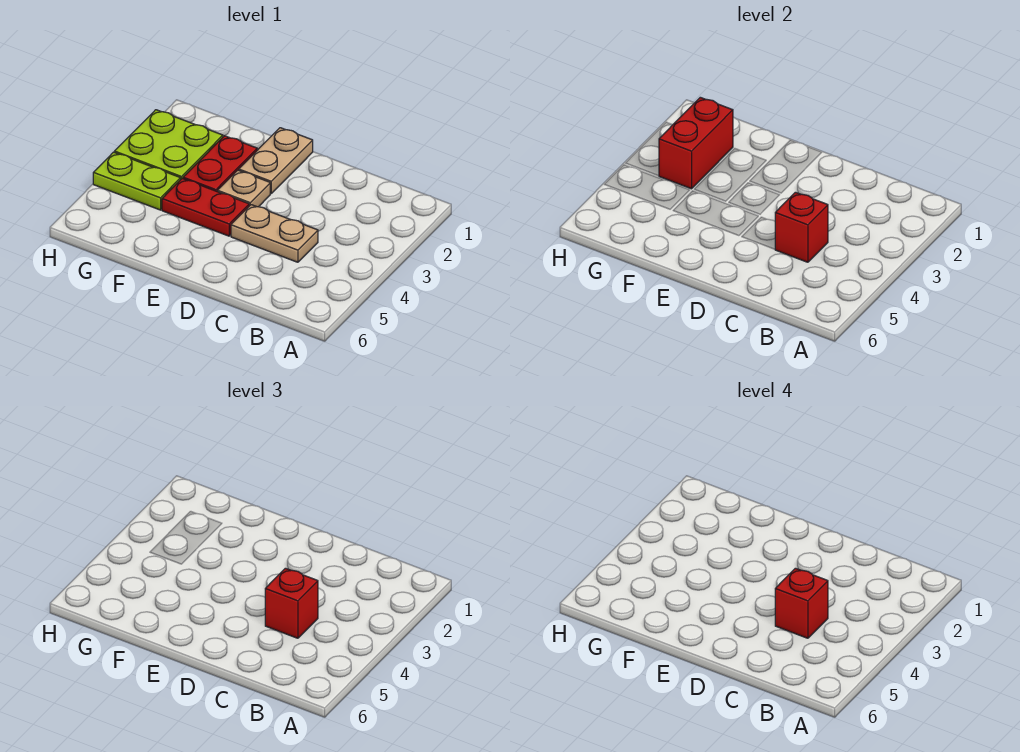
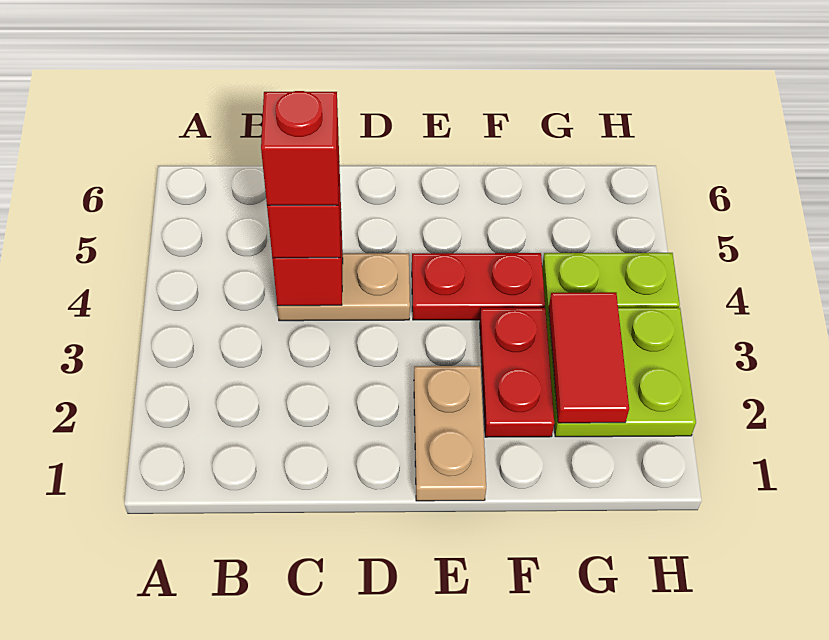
tan plate E3 level 1 -> none
red brick G2:G3 level 2 -> red tile G2:G3 level 2

